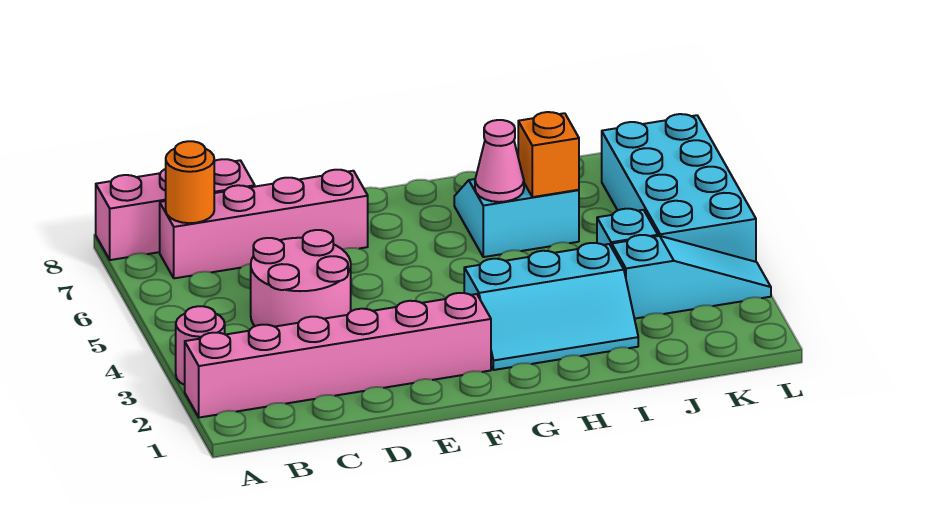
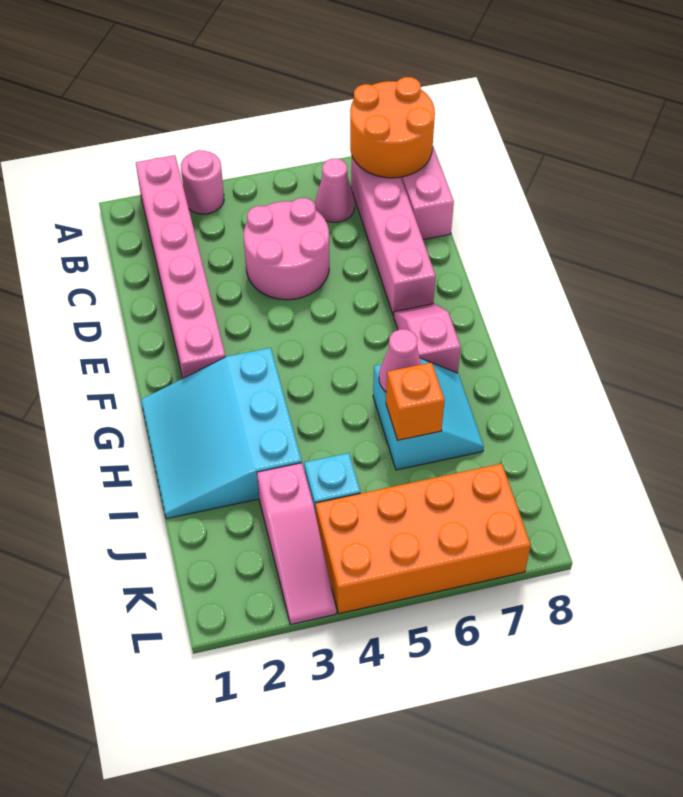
none -> pink cone B6 level 1
orange round brick B7 level 2 -> orange round brick A7:B8 level 2
none -> pink slope F7:G7 level 1 top G
cyan slope G2:I3 level 1 top 3 -> cyan slope G1:I3 level 1 top 3
cyan slope J3:L3 level 1 top J -> pink slope J3:L3 level 1 top J
cyan brick K4:L7 level 1 -> orange brick K4:L7 level 1

